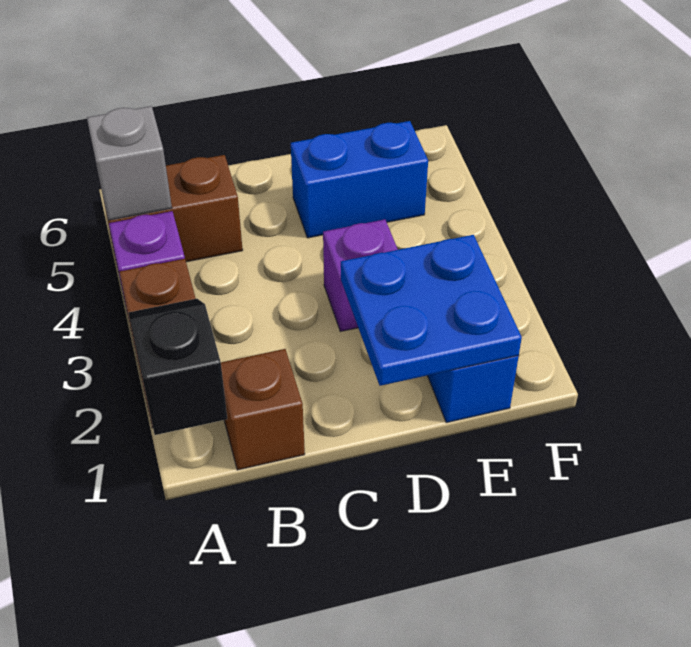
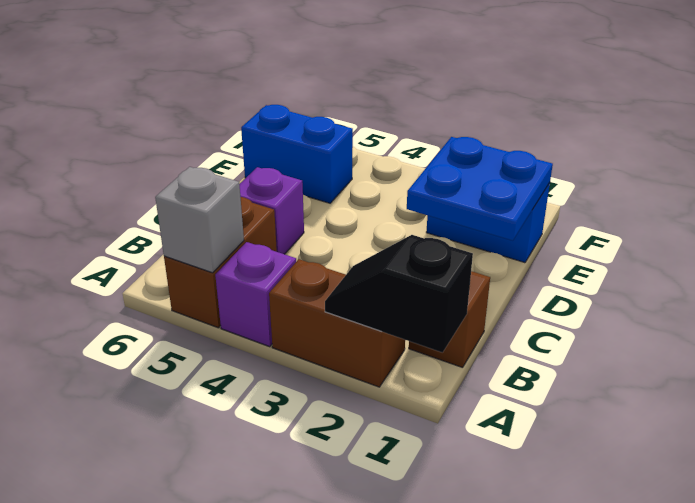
purple brick D3 level 1 -> purple brick C5 level 1
blue brick D5:E5 level 1 -> blue brick E5:E6 level 1

